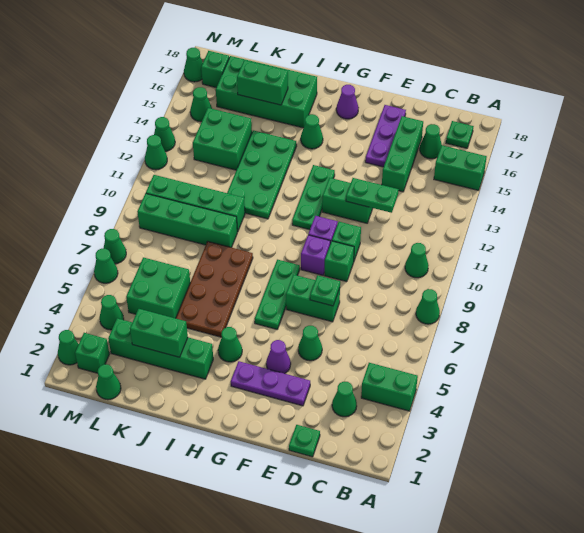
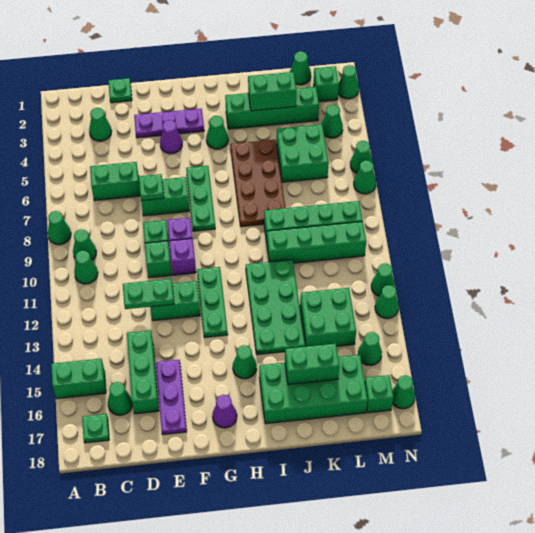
green brick A4:B4 level 1 -> green brick C6:D6 level 1
green cone E5 level 1 -> green cone B9 level 1

